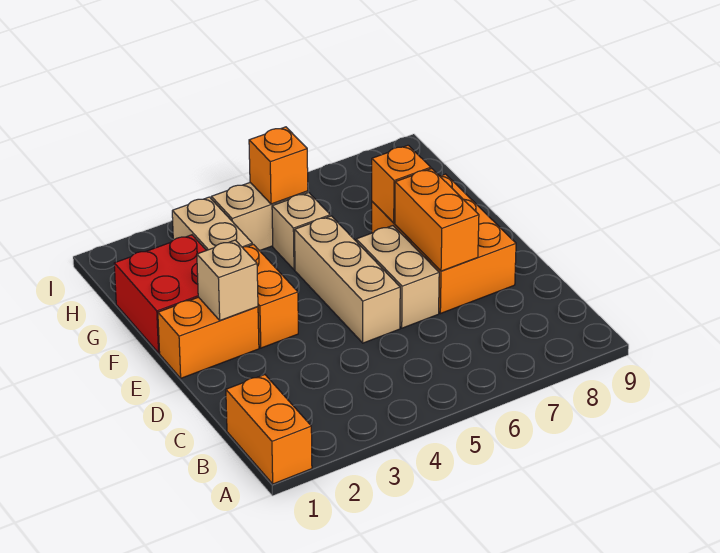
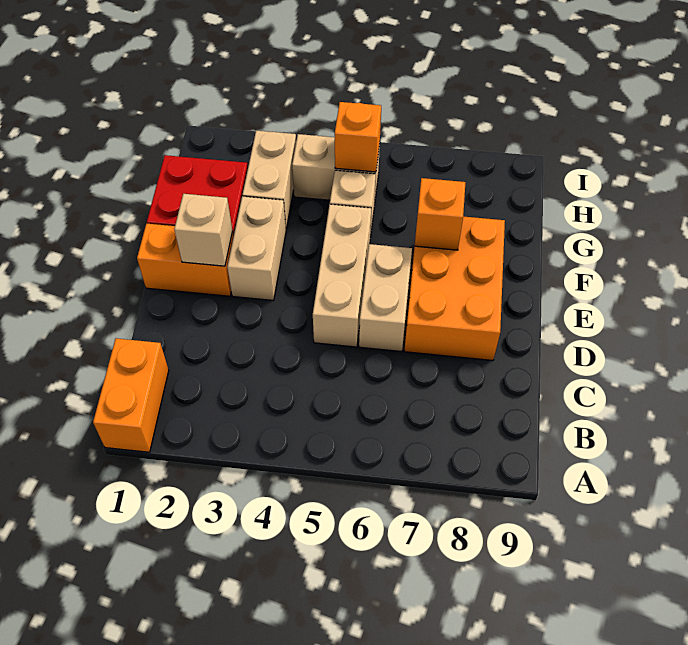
orange brick D7:E7 level 2 -> none
orange brick E3:F3 level 1 -> tan brick E3:F3 level 1

